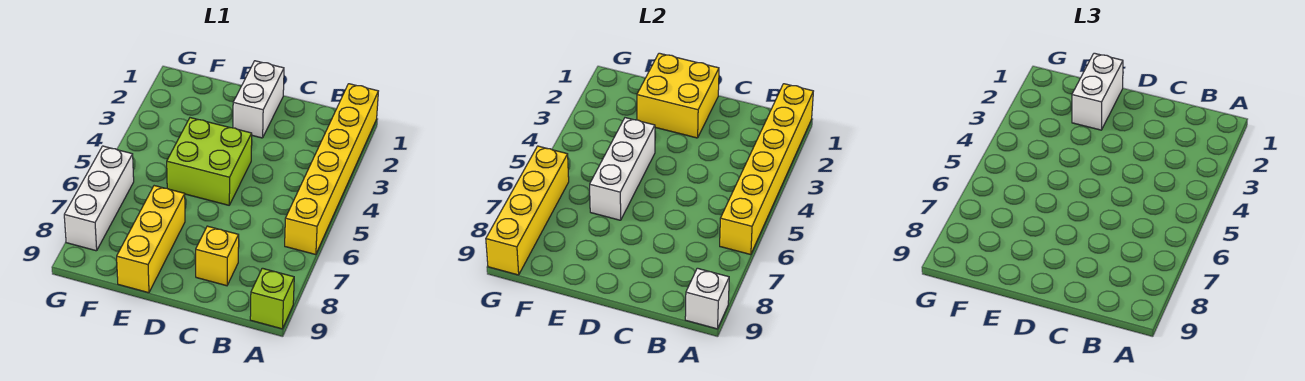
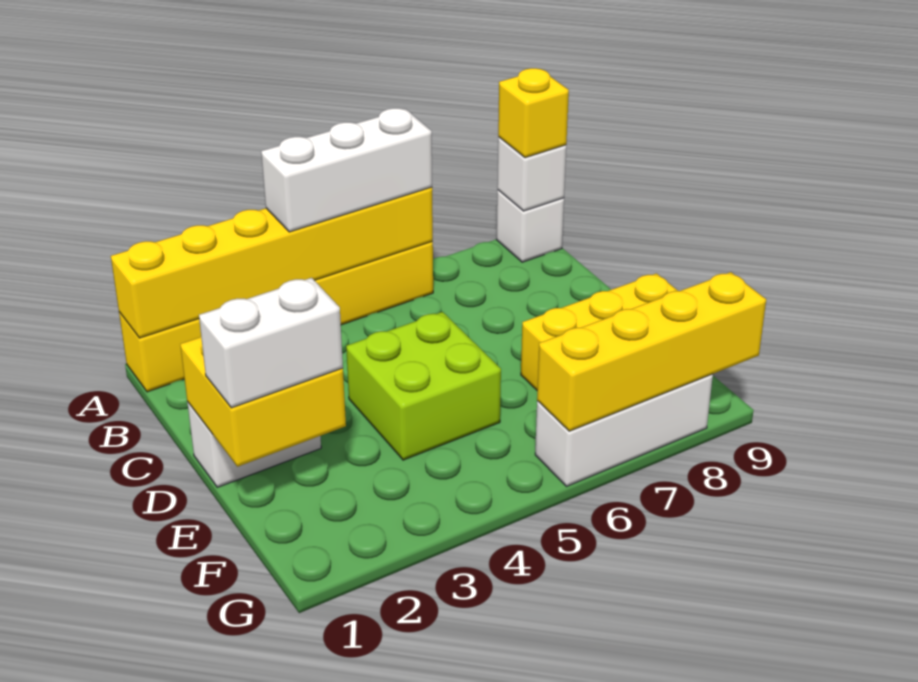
lime brick A9 level 1 -> white brick A9 level 1
yellow brick C8 level 1 -> yellow brick A9 level 3
white brick E4:E6 level 2 -> white brick A4:A6 level 3

